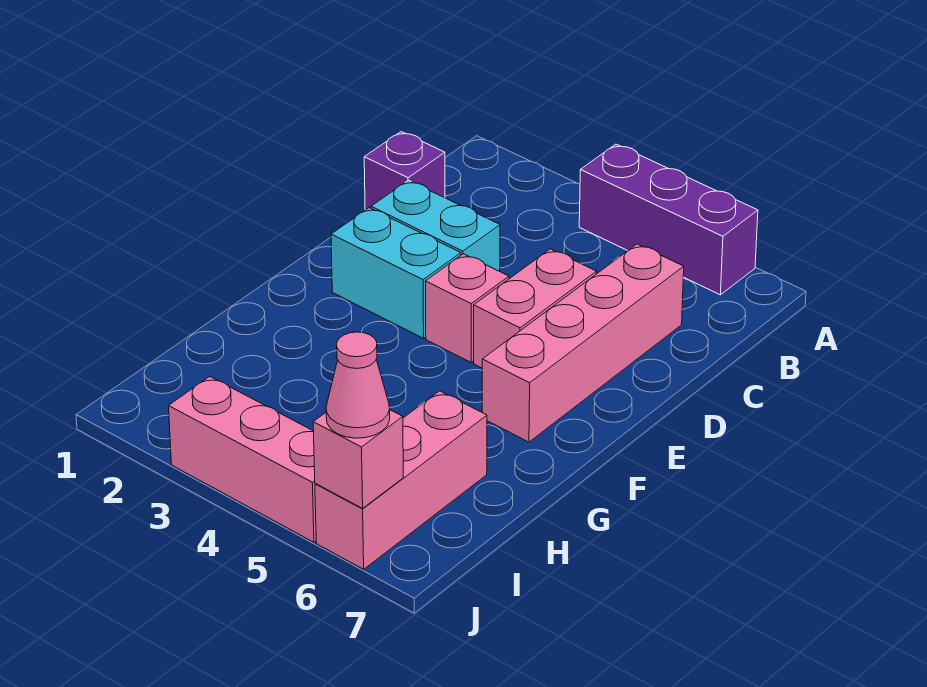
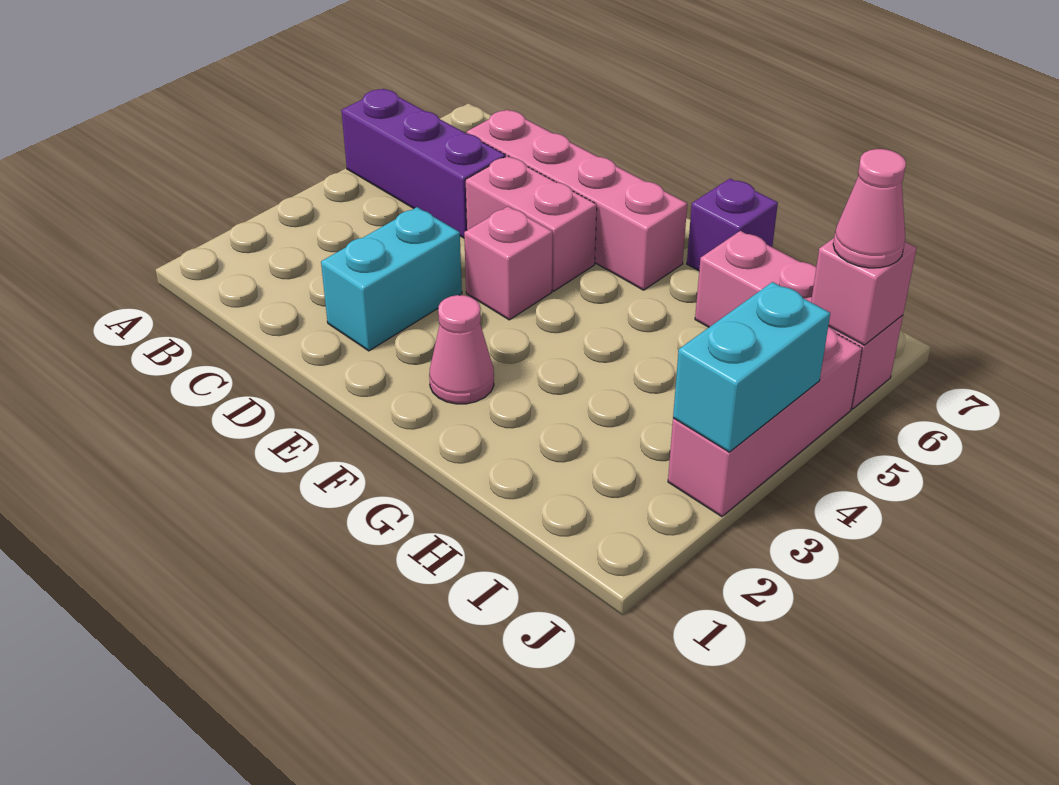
purple brick A4:A6 level 1 -> purple brick A5:C5 level 1
purple brick C1 level 1 -> purple brick G7 level 1
cyan brick E2:E3 level 1 -> cyan brick J3:J4 level 2
none -> pink cone F2 level 1

